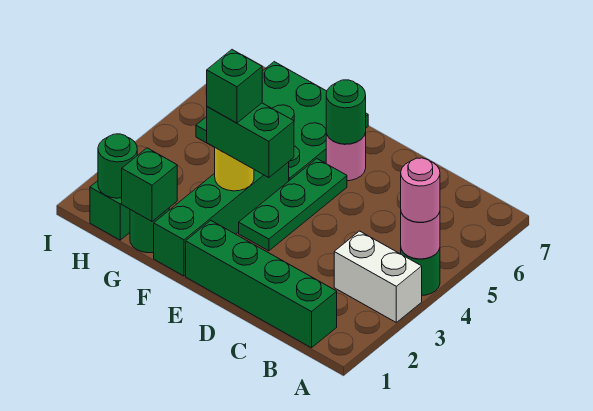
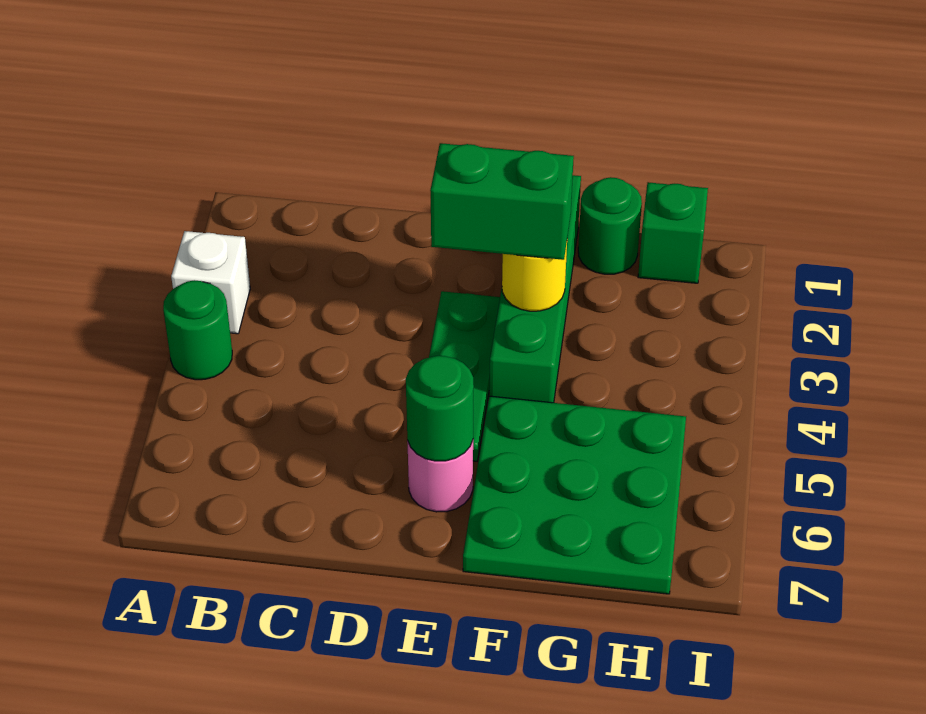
white brick A3:B3 level 1 -> white brick A3 level 1
pink round brick A4 level 2 -> none
pink round brick A4 level 3 -> none
green brick B1:E1 level 1 -> none
green brick F3 level 4 -> none
green brick G1 level 2 -> none
green round brick H1 level 2 -> none

